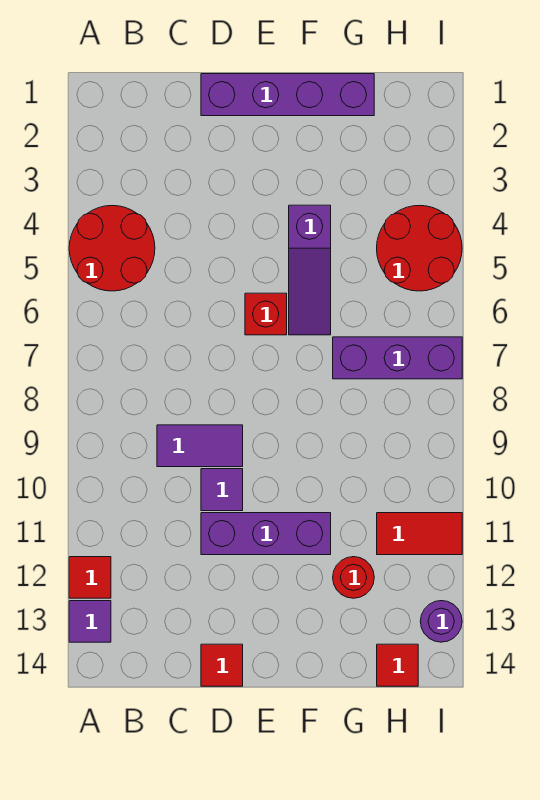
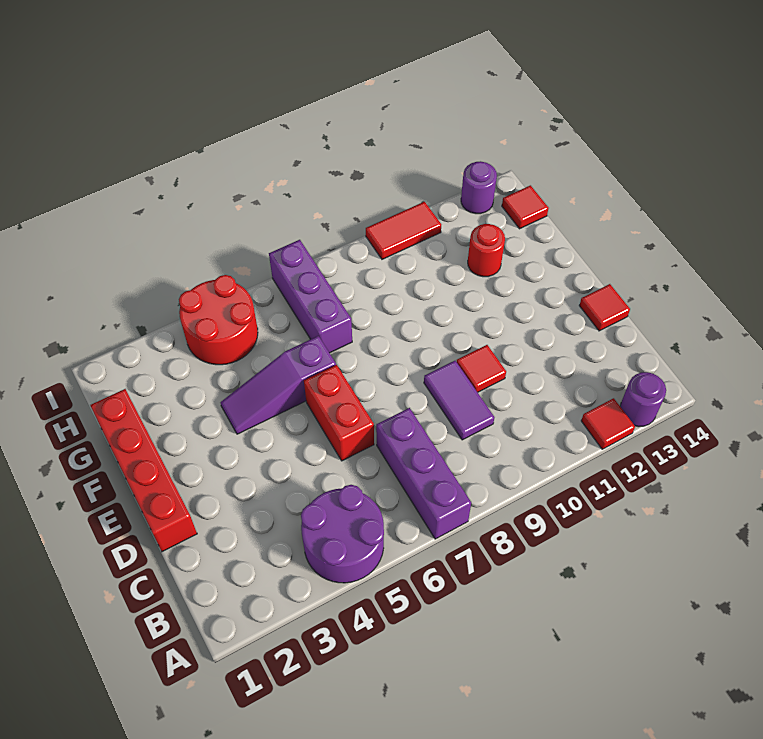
red round brick A4:B5 level 1 -> purple round brick A4:B5 level 1
purple tile A13 level 1 -> purple round brick A13 level 1
purple brick D1:G1 level 1 -> red brick D1:G1 level 1
purple tile D10 level 1 -> red tile D10 level 1
purple brick D11:F11 level 1 -> purple brick A7:C7 level 1
red brick E6 level 1 -> red brick D6:E6 level 1
purple slope F4:F6 level 1 top 4 -> purple slope F4:F6 level 1 top 6
red tile H11:I11 level 1 -> red tile I10:I11 level 1

